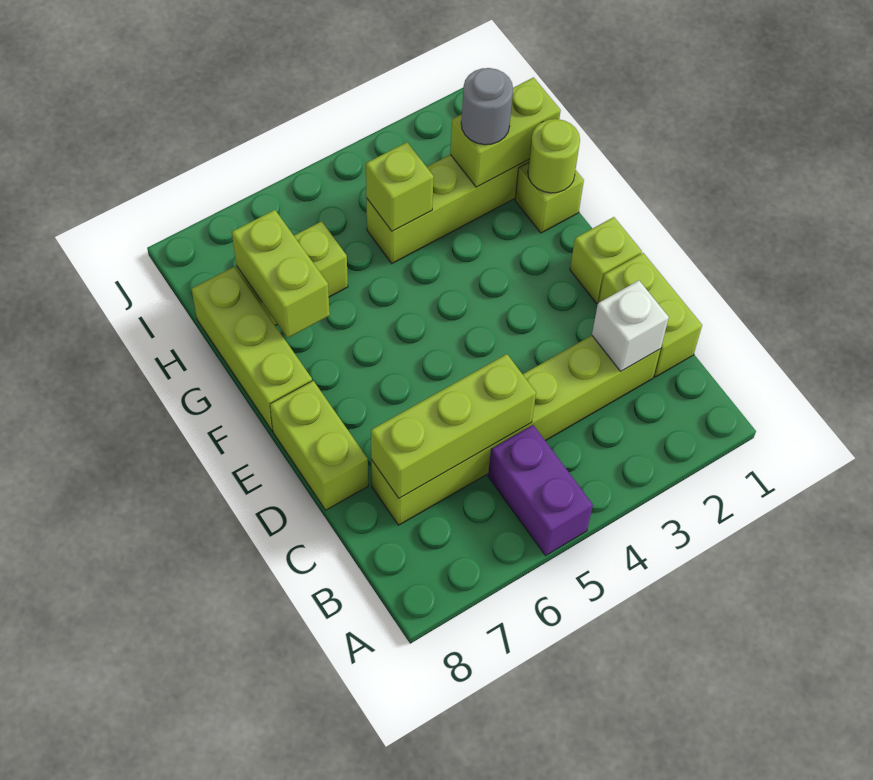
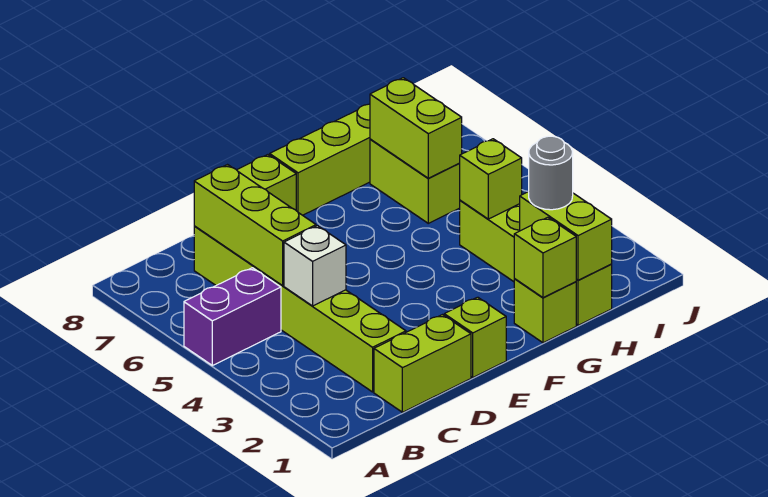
white brick C2 level 2 -> white brick C4 level 2
lime round brick G1 level 2 -> lime brick G1 level 2
lime brick G7:H7 level 2 -> lime brick H6:H7 level 2

